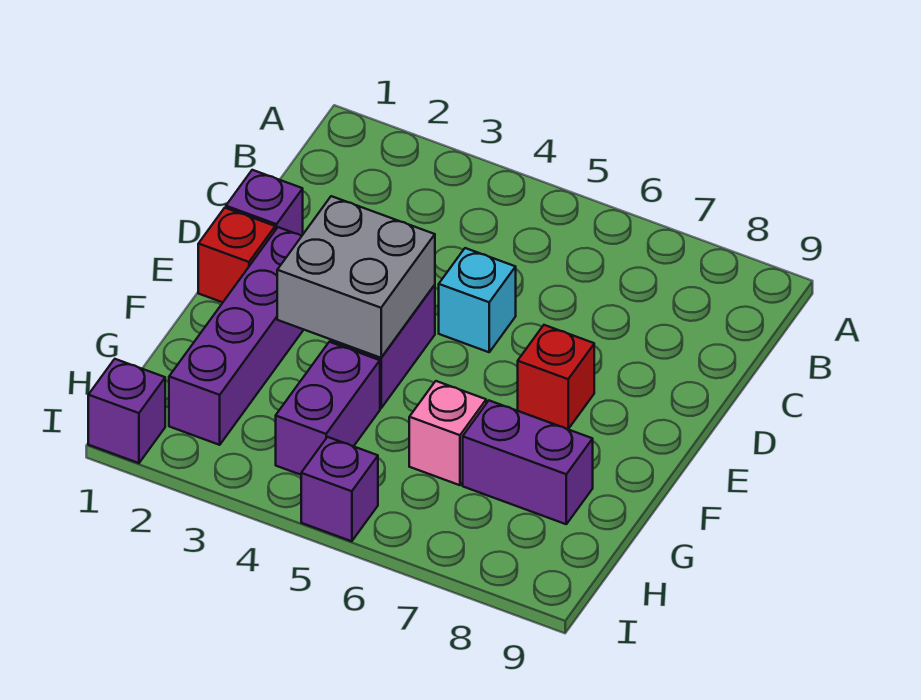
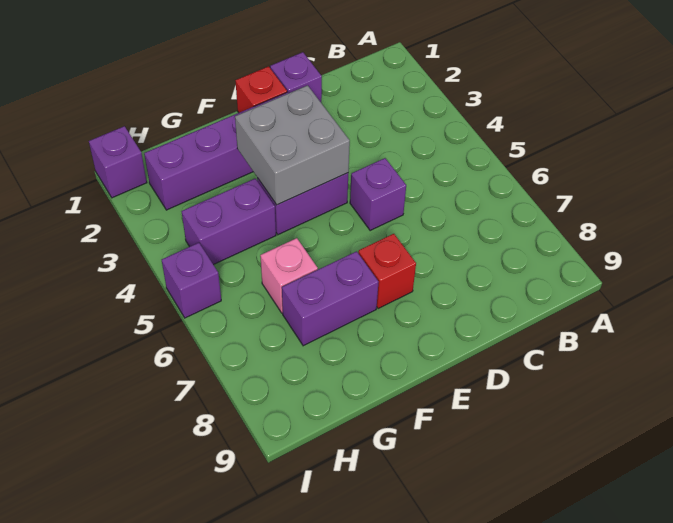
cyan brick D5 level 1 -> purple brick D5 level 1
purple brick G7:G8 level 1 -> purple brick F7:G7 level 1

